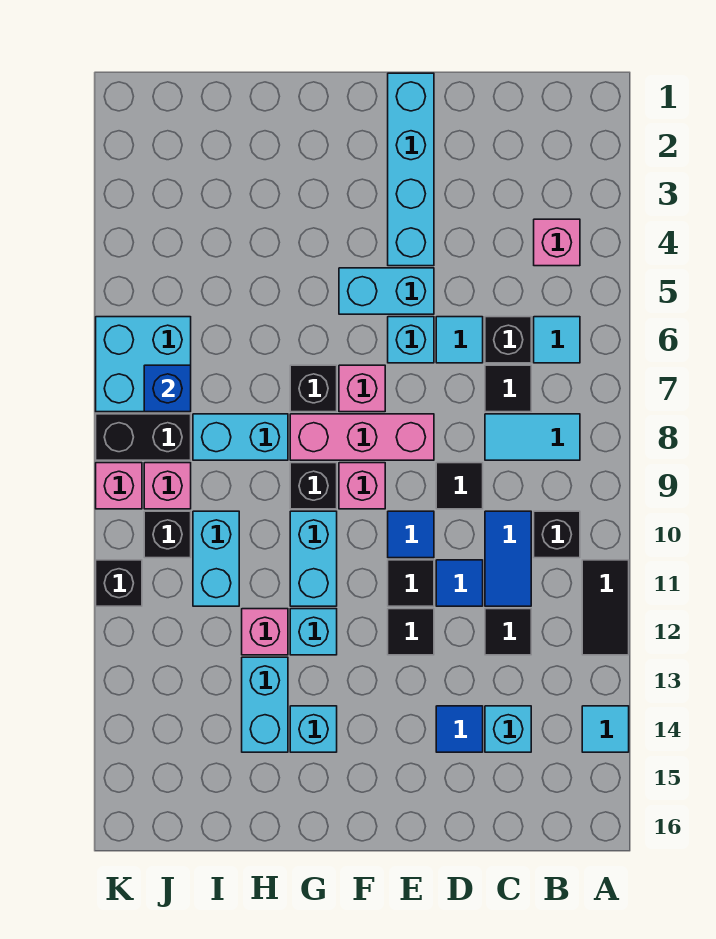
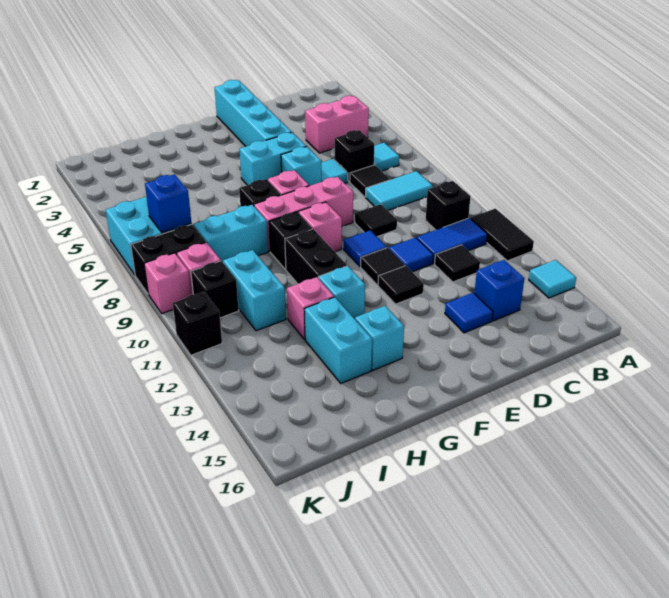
pink brick B4 level 1 -> pink brick B4:C4 level 1
blue tile C10:C11 level 1 -> blue tile B11:C11 level 1
cyan brick C14 level 1 -> blue brick C14 level 1
cyan brick G10:G11 level 1 -> black brick G10:G11 level 1

